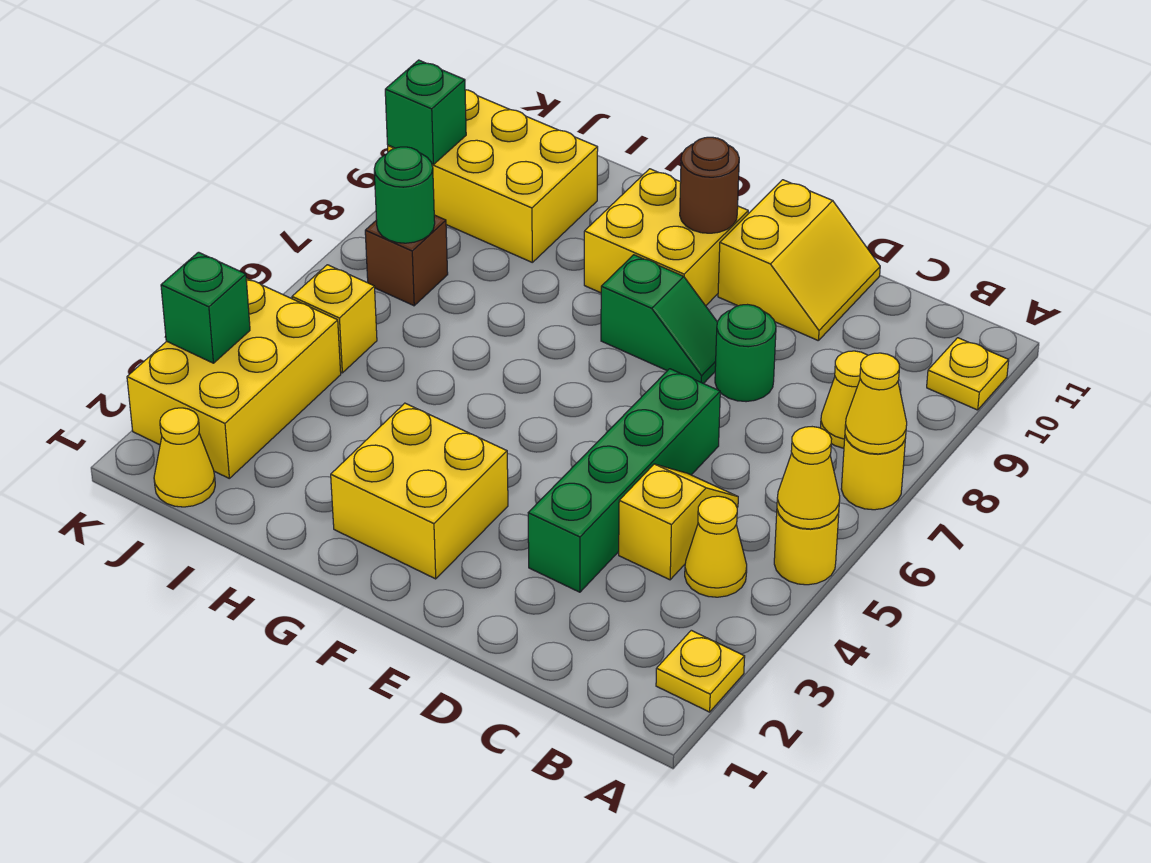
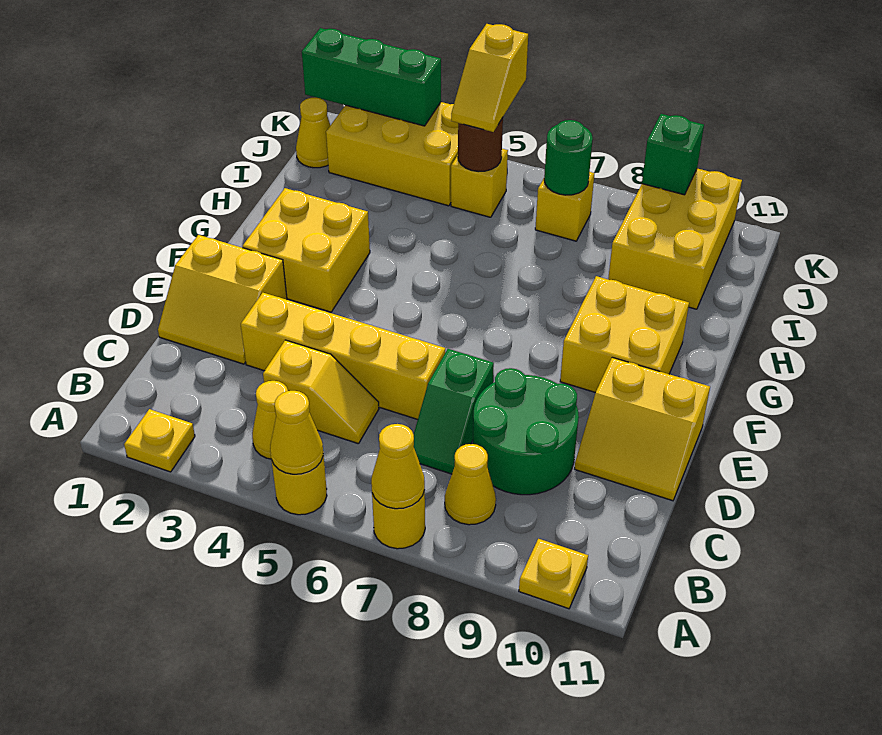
none -> yellow slope D1:E2 level 1 top E
green brick D3:D6 level 1 -> yellow brick D3:D6 level 1
green round brick D8 level 1 -> green round brick C8:D9 level 1
green slope E8:F8 level 1 top F -> green slope C7:D7 level 1 top D
brown round brick F10 level 2 -> brown round brick J5 level 2
none -> yellow slope J5:K5 level 3 top K
brown brick J7 level 1 -> yellow brick J7 level 1
green brick K3 level 2 -> green brick K1:K3 level 2

